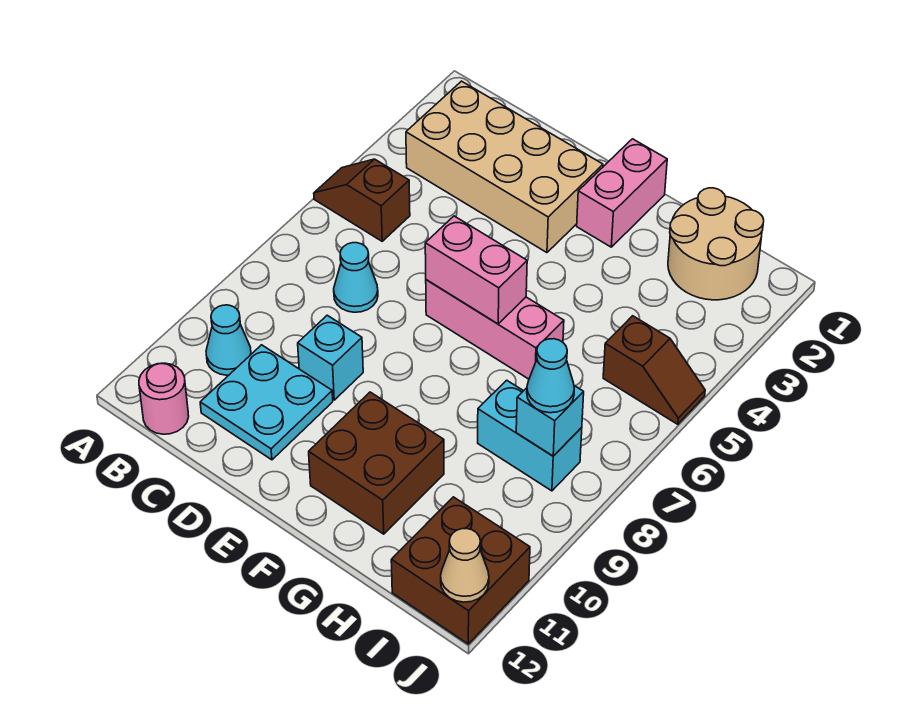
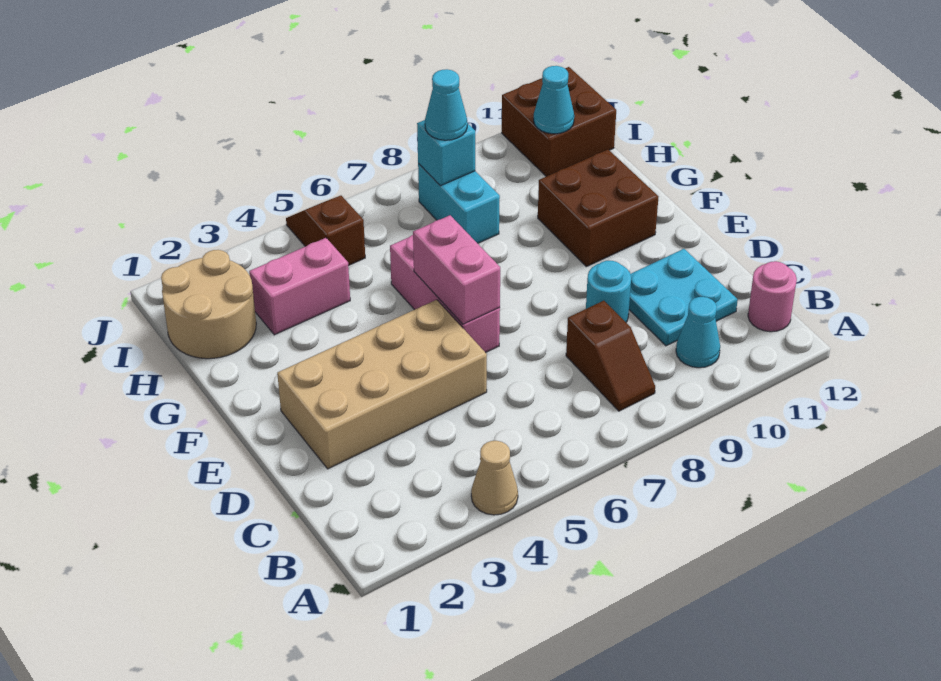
brown slope A5:B5 level 1 top B -> brown slope B8:C8 level 1 top C
tan brick B2:E3 level 1 -> tan brick D2:E5 level 1
cyan cone C7 level 1 -> cyan cone I11 level 2
cyan brick D9 level 1 -> cyan round brick D9 level 1
pink brick F1:F2 level 1 -> pink brick H3:H4 level 1
tan cone J12 level 2 -> tan cone A4 level 1

